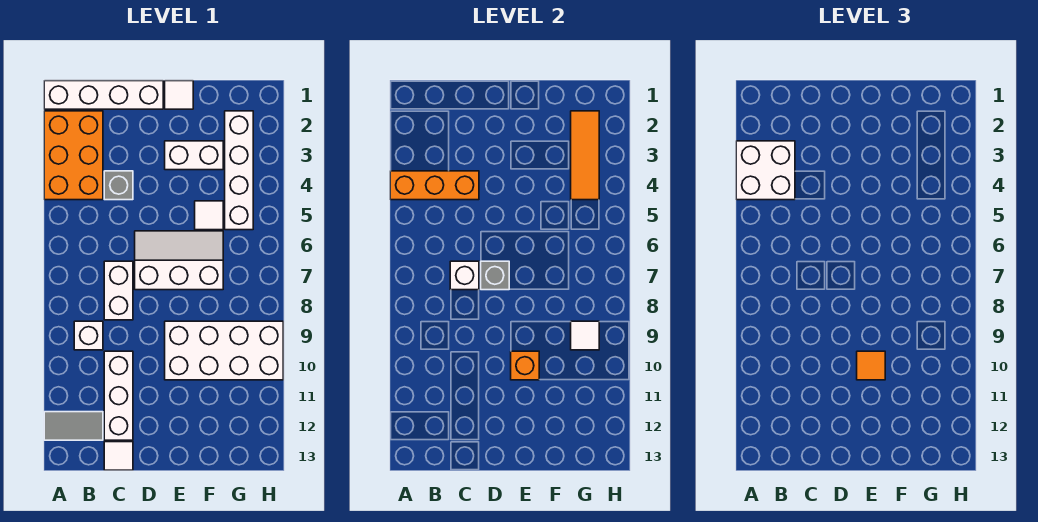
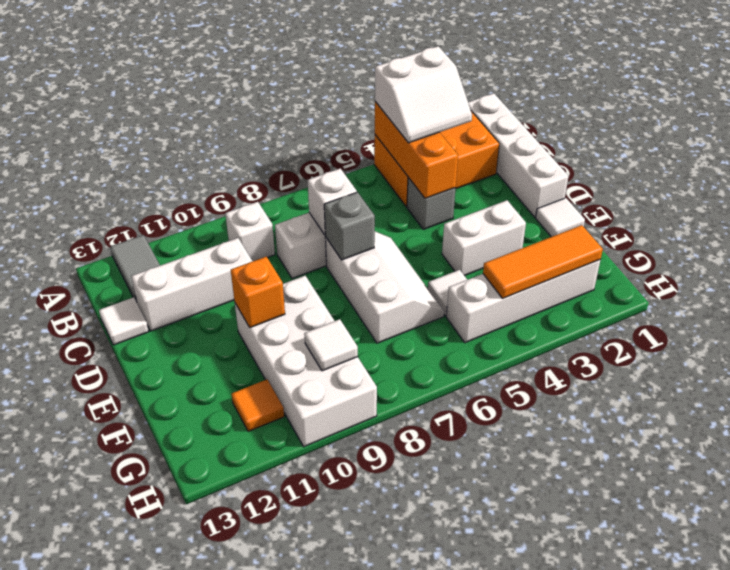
white brick A3:B4 level 3 -> white slope A3:B4 level 3 top A
white brick E3:F3 level 1 -> white brick E3:E4 level 1
orange tile E10 level 3 -> orange tile G11 level 1

